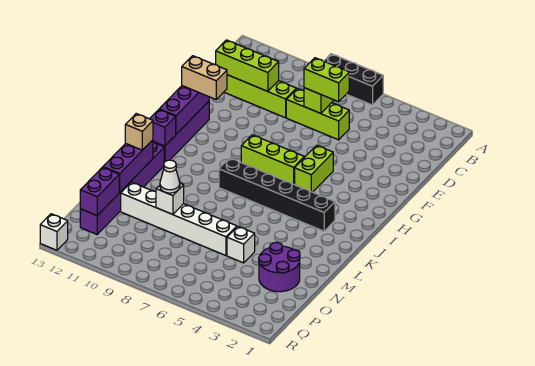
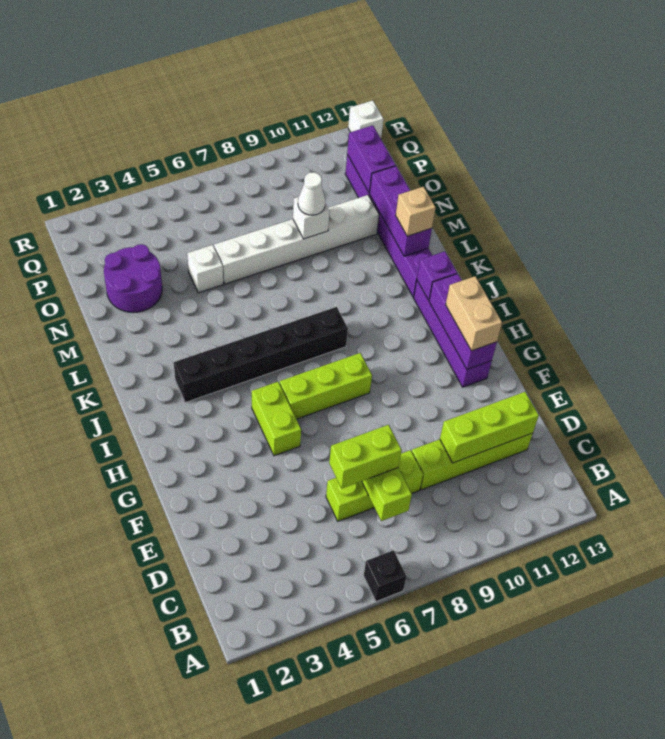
black brick A6:A8 level 1 -> black brick A6 level 1
tan brick G11:G12 level 3 -> tan brick G12:H12 level 3

